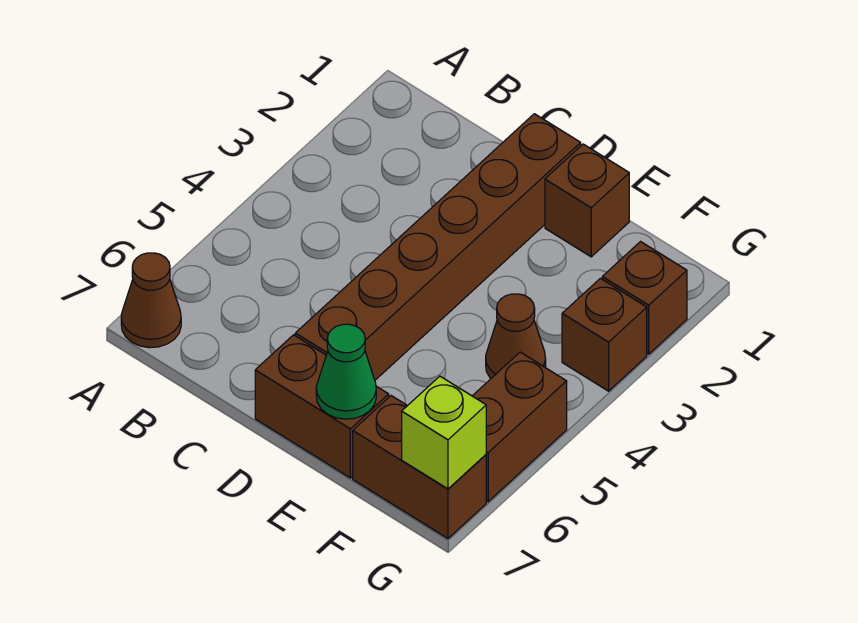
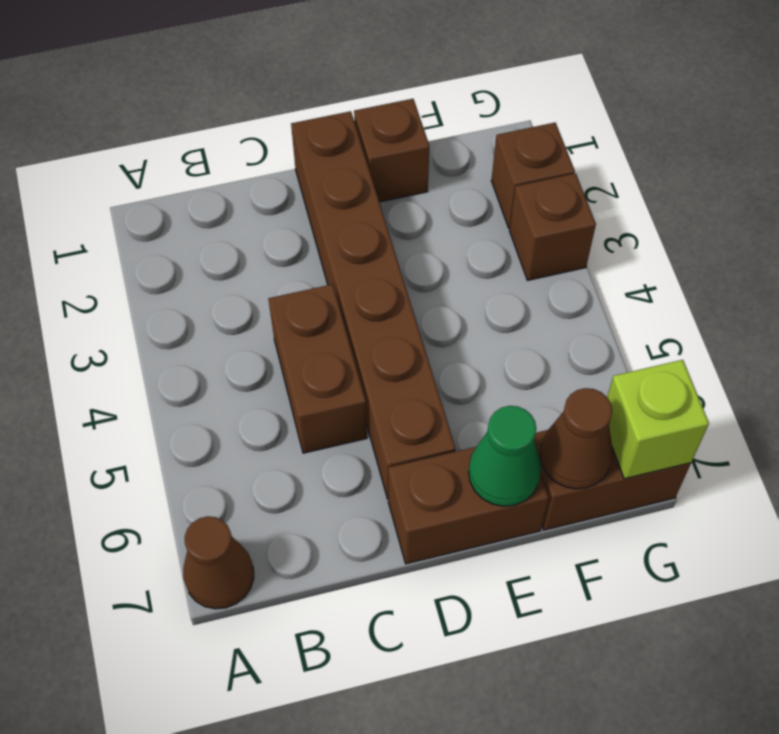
brown cone F4 level 1 -> brown cone F7 level 2
brown brick G5:G6 level 1 -> brown brick C4:C5 level 1

